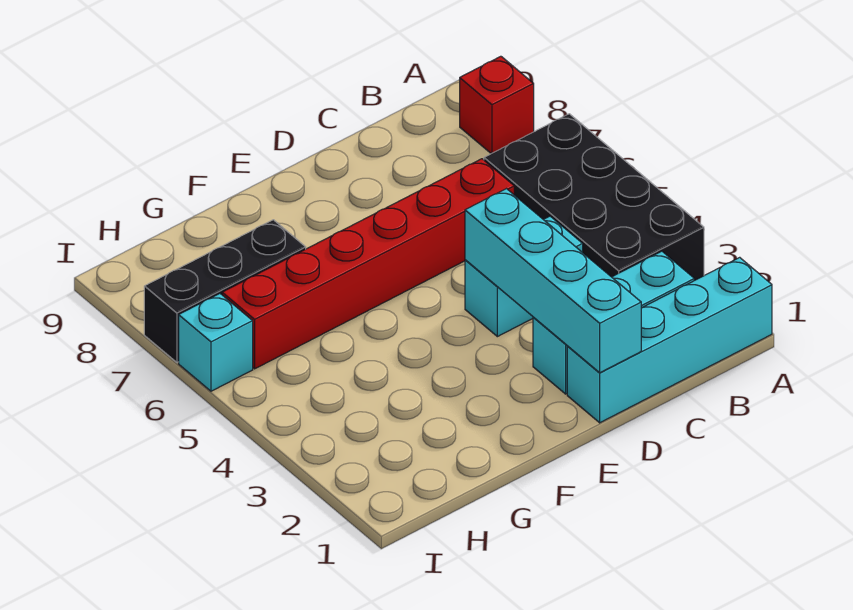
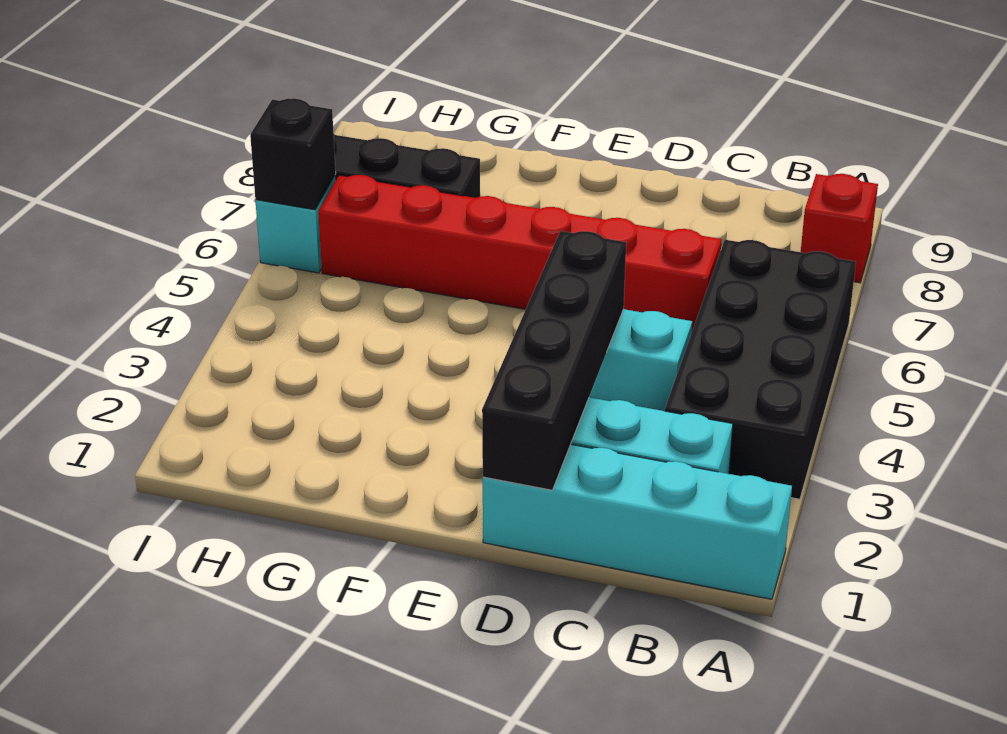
cyan brick D1:D4 level 2 -> black brick D1:D4 level 2
none -> black brick I6 level 2

